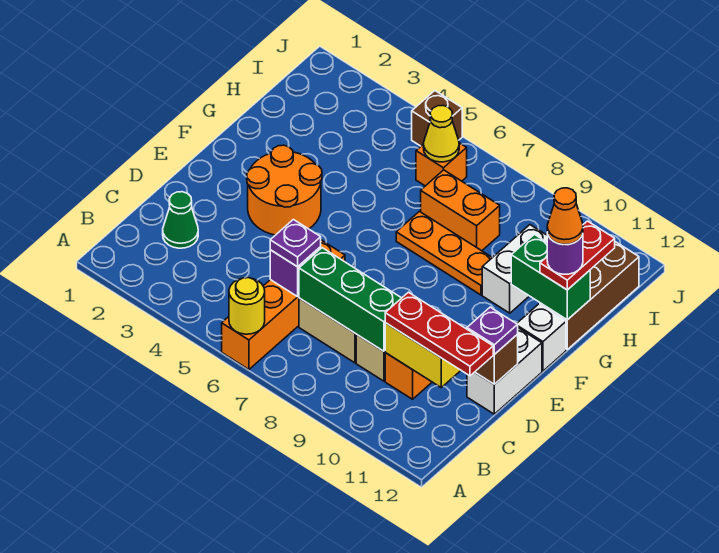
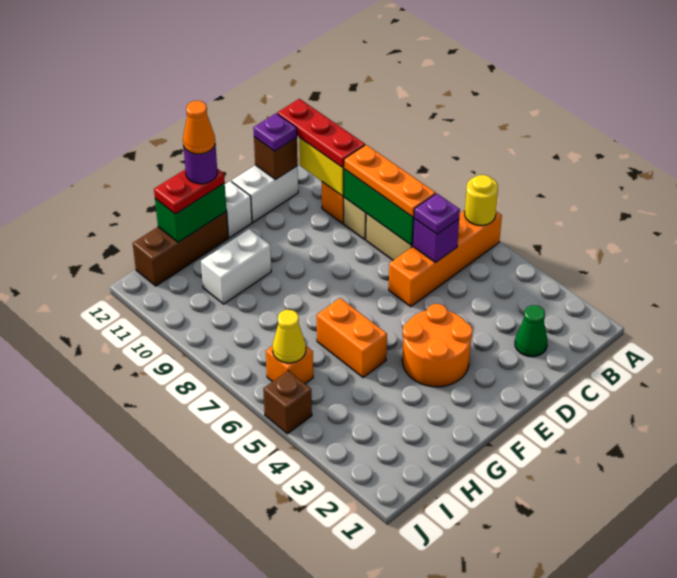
orange plate G7:G9 level 1 -> orange plate C7:C9 level 3
green brick G11:G12 level 2 -> green brick G12:H12 level 2
orange brick H7:H8 level 1 -> orange brick G5:G6 level 1

